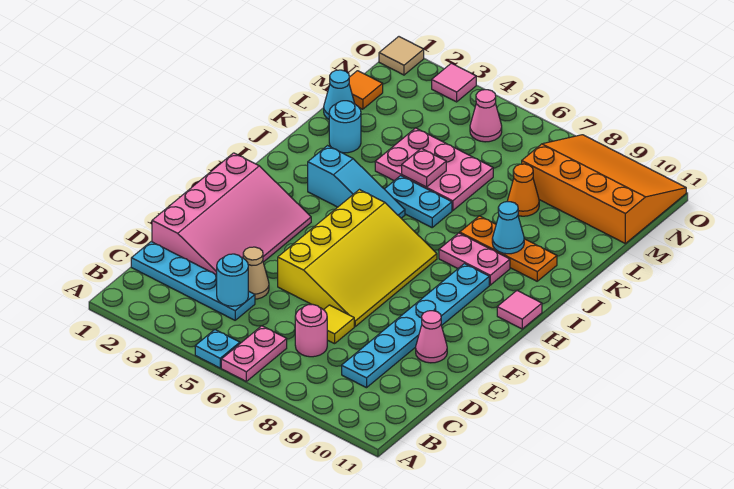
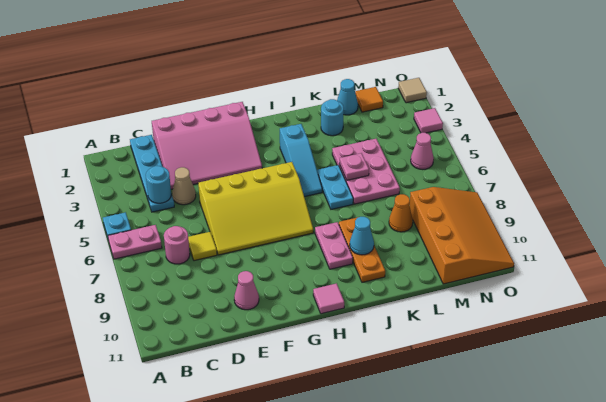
cyan plate C9:H9 level 1 -> none

